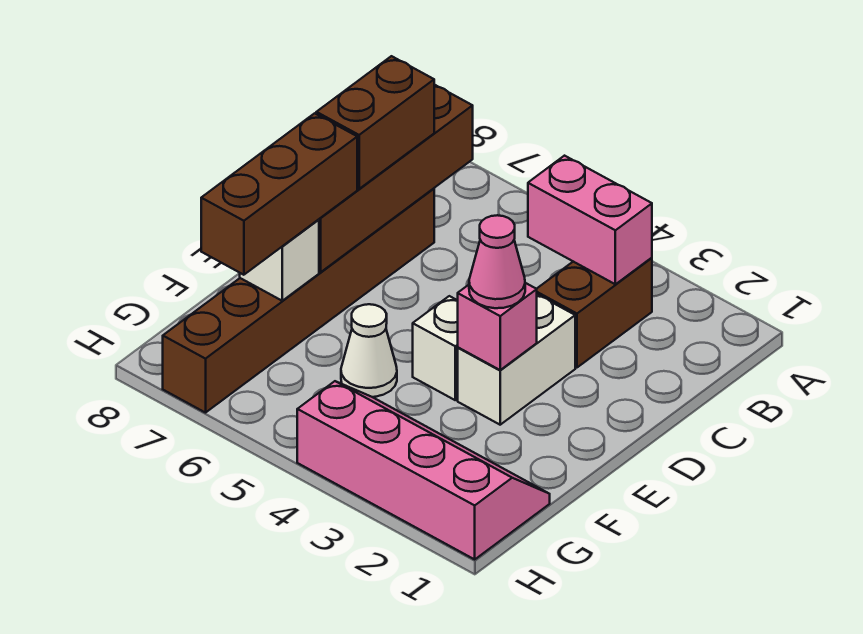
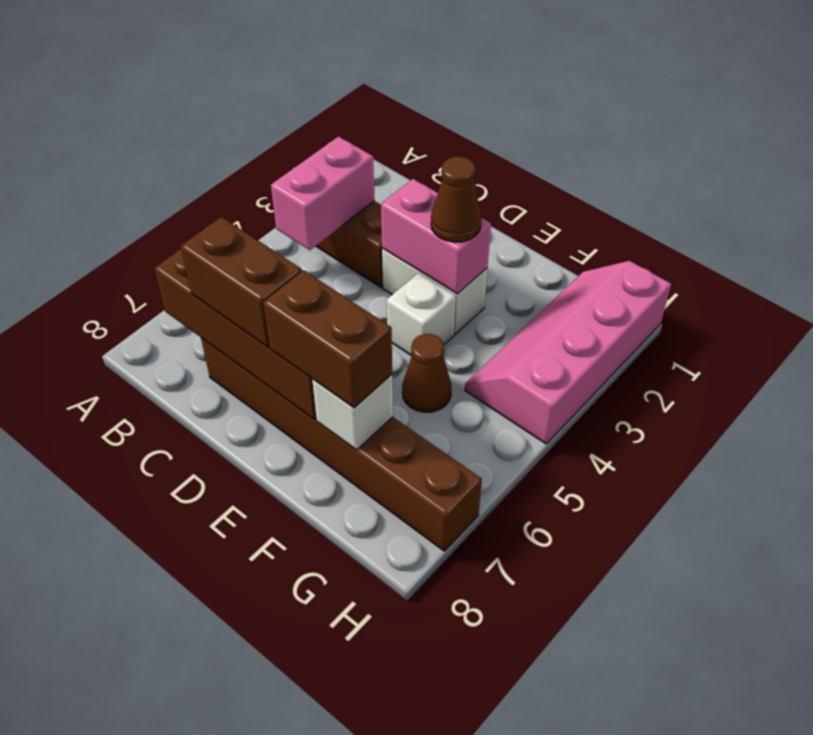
pink brick E3 level 2 -> pink brick D3:E3 level 2
pink cone E3 level 3 -> brown cone E3 level 3
brown brick E7:G7 level 3 -> brown brick E7:F7 level 3
white cone F5 level 1 -> brown cone F5 level 1

